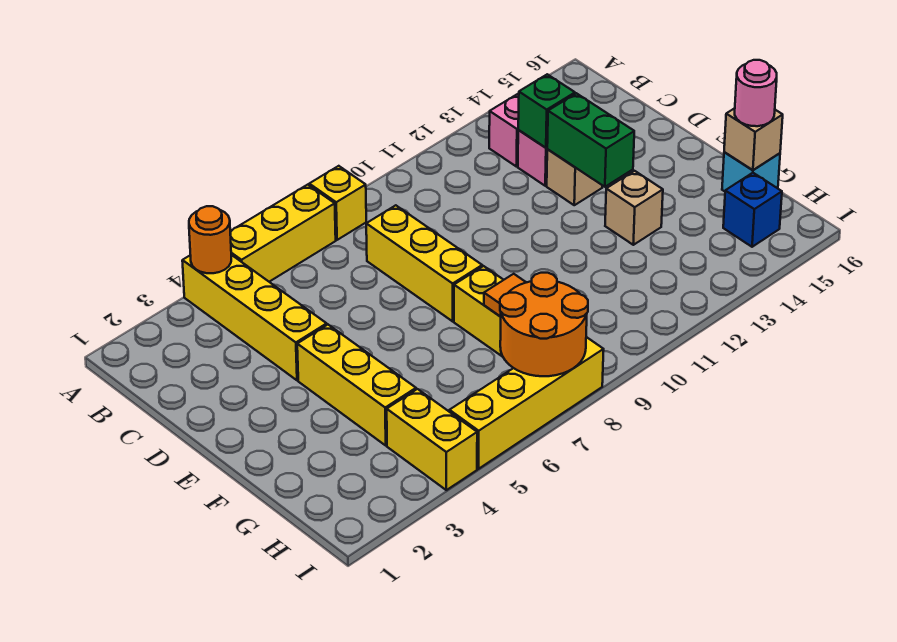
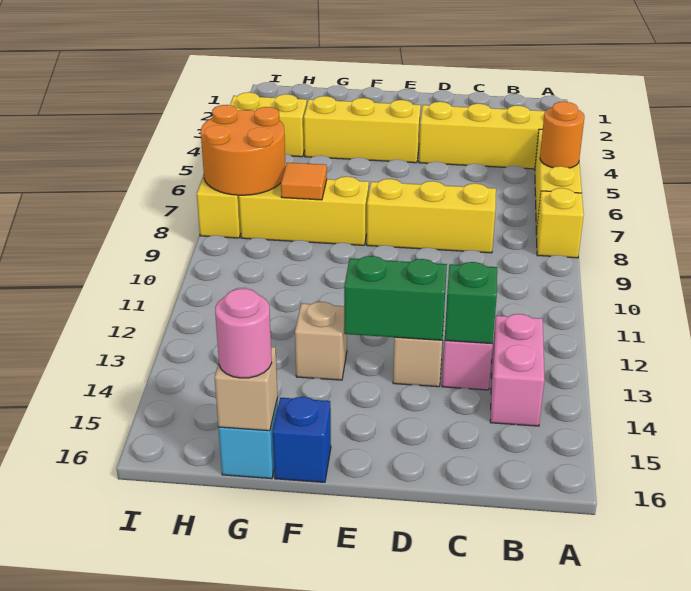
orange round brick A4 level 2 -> orange round brick A6 level 2
blue brick H15 level 1 -> blue brick F16 level 1

